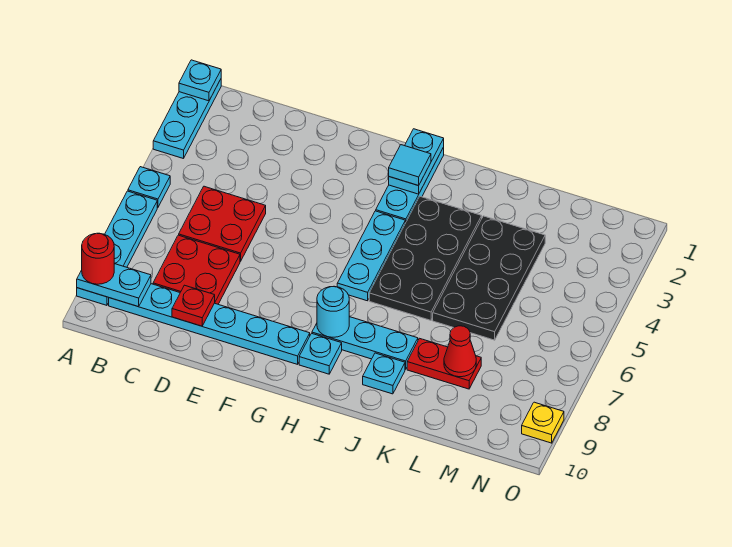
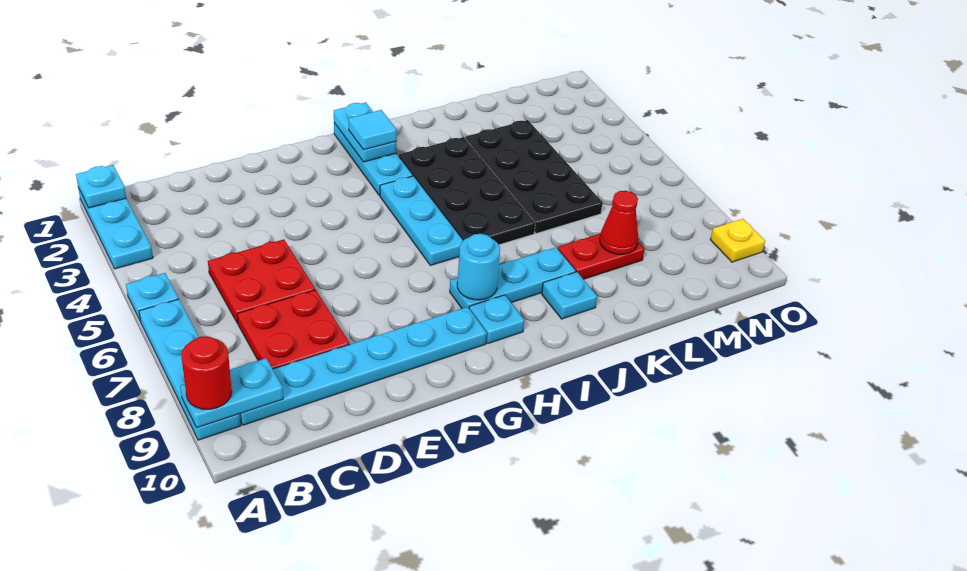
red plate D9 level 2 -> none

